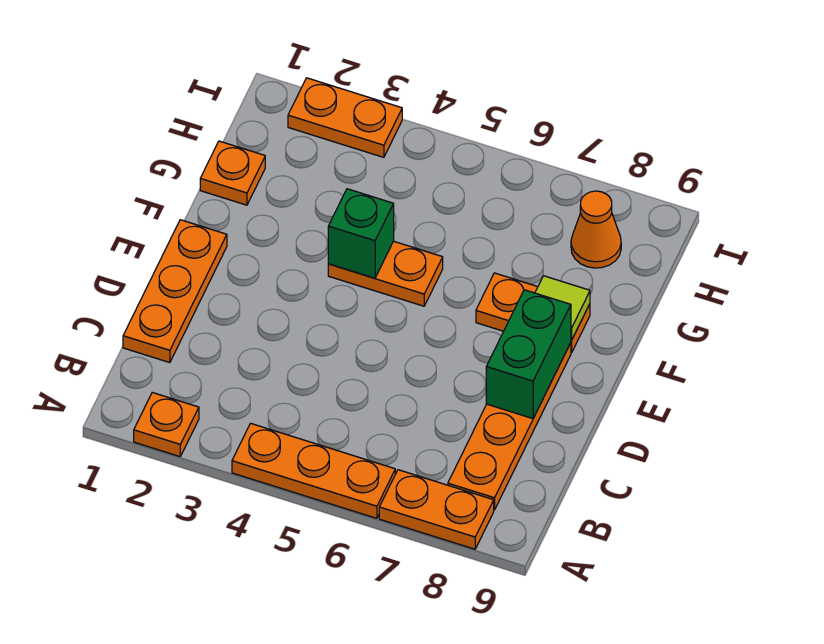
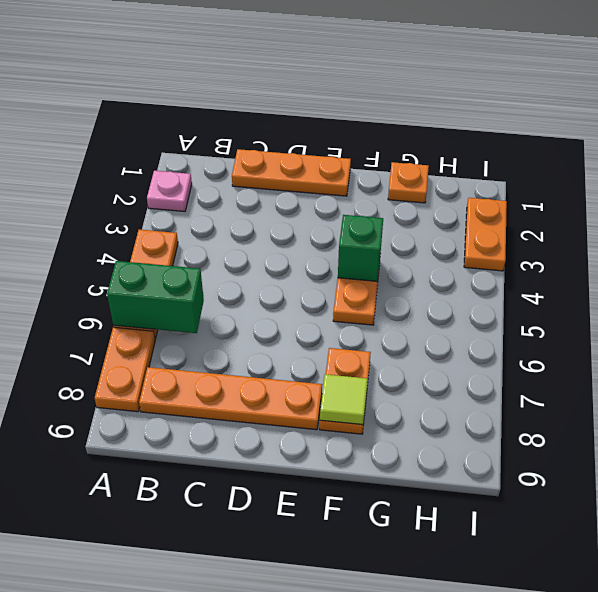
orange plate A2 level 1 -> pink plate A2 level 1
green brick D8:E8 level 2 -> green brick A6:B6 level 2
orange cone H8 level 1 -> none

